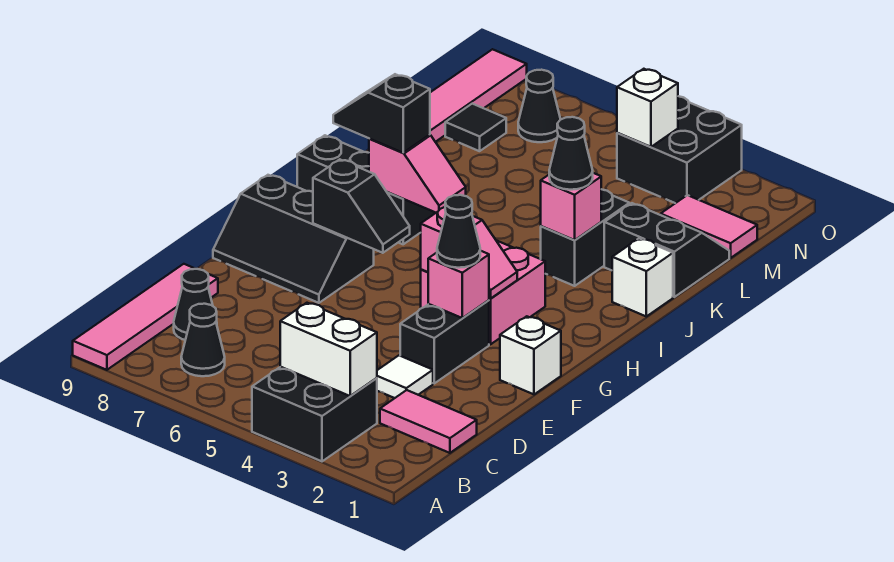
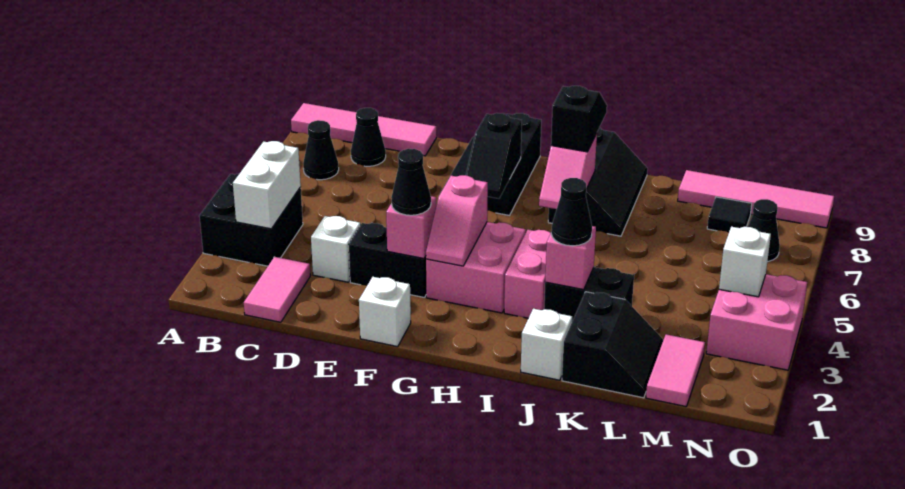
white tile D3 level 1 -> white brick D3 level 1
none -> pink brick I3:I4 level 1
black brick N3:O4 level 1 -> pink brick N3:O4 level 1

